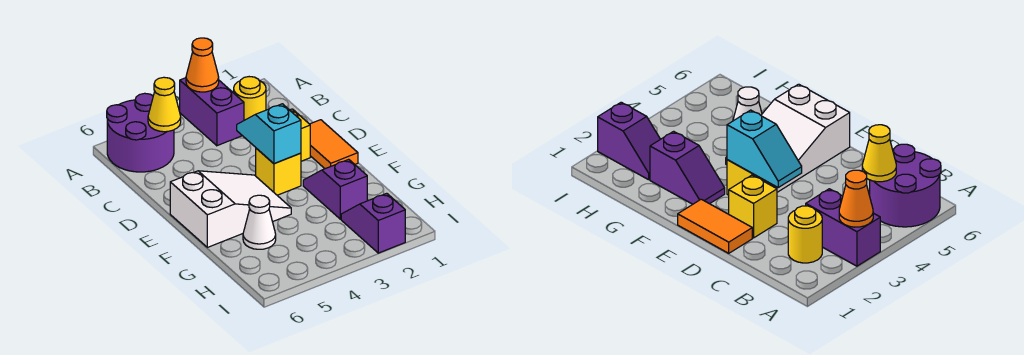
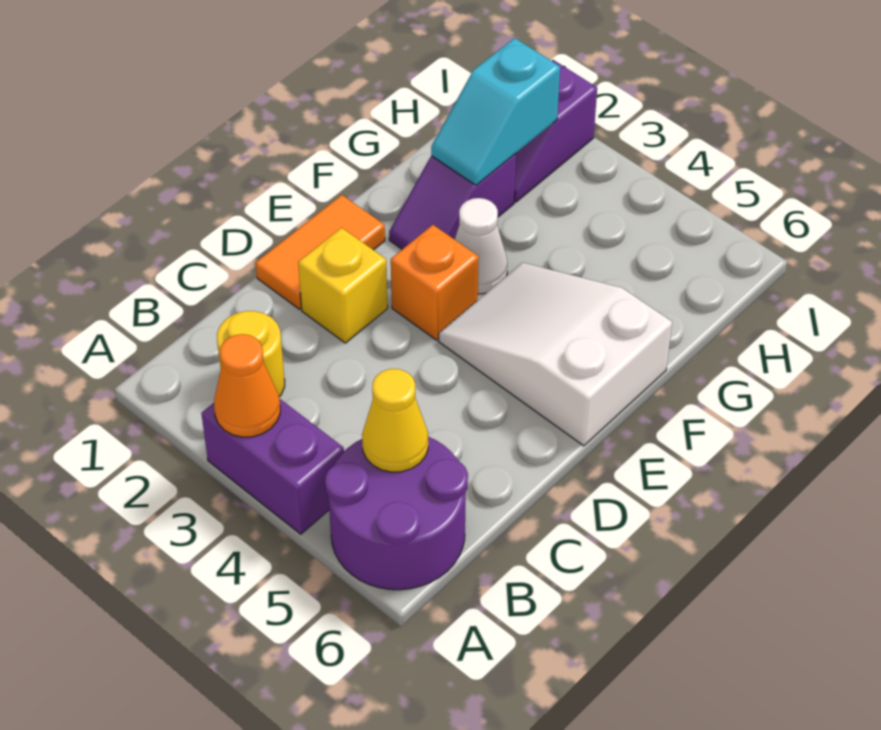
purple brick A3:B3 level 1 -> purple brick A3:A4 level 1
cyan slope D3:E3 level 2 top E -> cyan slope G2:H2 level 2 top H
yellow brick E3 level 1 -> orange brick E3 level 1
white cone G5 level 1 -> white cone F3 level 1

